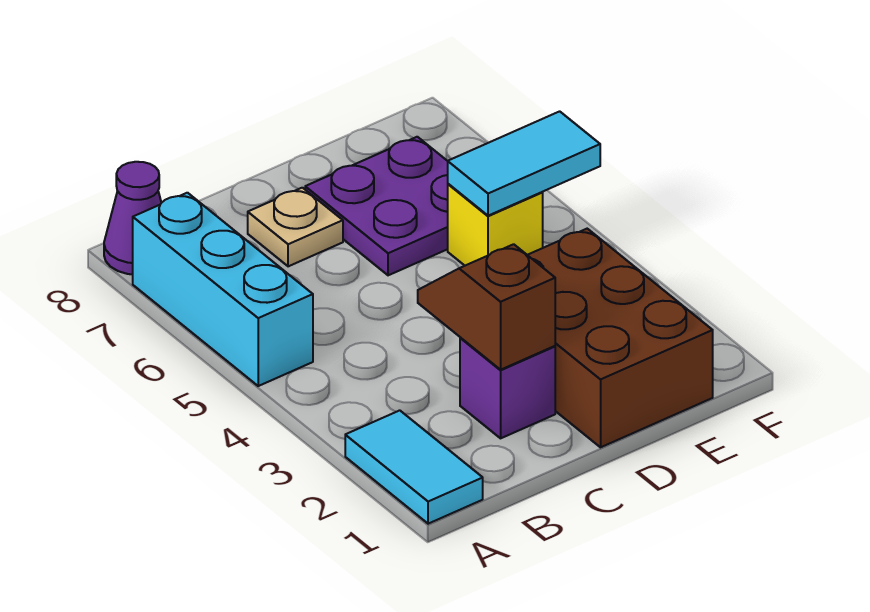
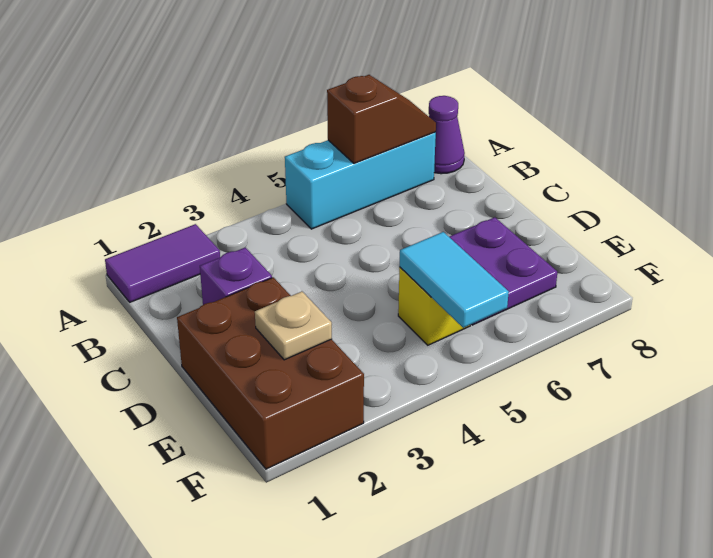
cyan tile A1:A2 level 1 -> purple tile A1:A2 level 1
brown slope C2:C3 level 2 top 2 -> brown slope A6:A7 level 2 top 6
tan plate C7 level 1 -> tan plate E2 level 2
brown brick D1:E3 level 1 -> brown brick D1:F2 level 1

